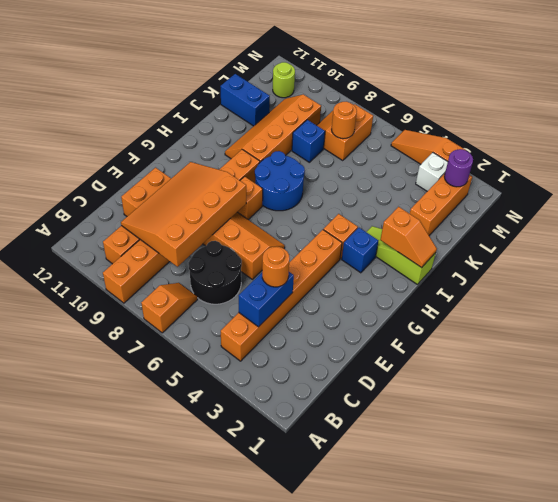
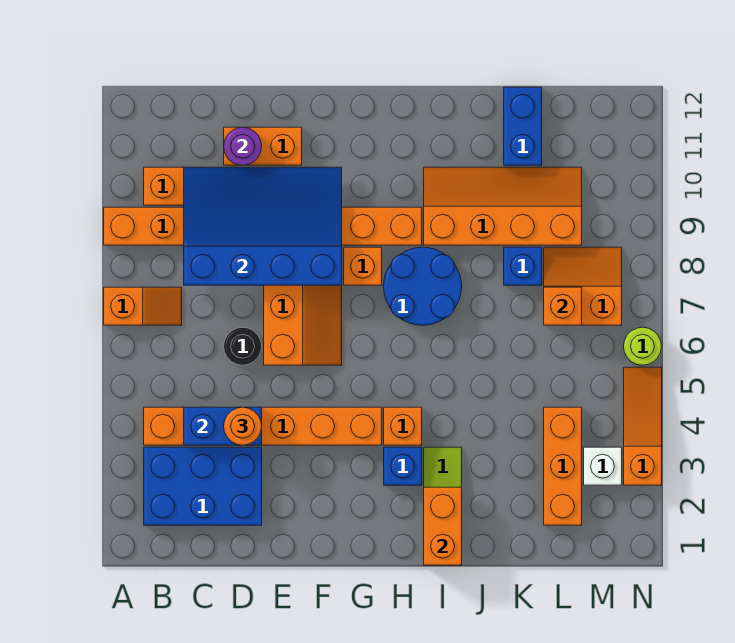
none -> blue brick B2:D3 level 1
black round brick C6:D7 level 1 -> black round brick D6 level 1
orange slope C8:F10 level 2 top 8 -> blue slope C8:F10 level 2 top 8
orange slope I1:I2 level 2 top 2 -> orange brick I1:I2 level 2
orange brick K2:M2 level 1 -> orange brick L2:L4 level 1
orange round brick L7 level 2 -> orange brick L7 level 2
purple round brick M2 level 2 -> purple round brick D11 level 2
lime round brick M11 level 1 -> lime round brick N6 level 1

